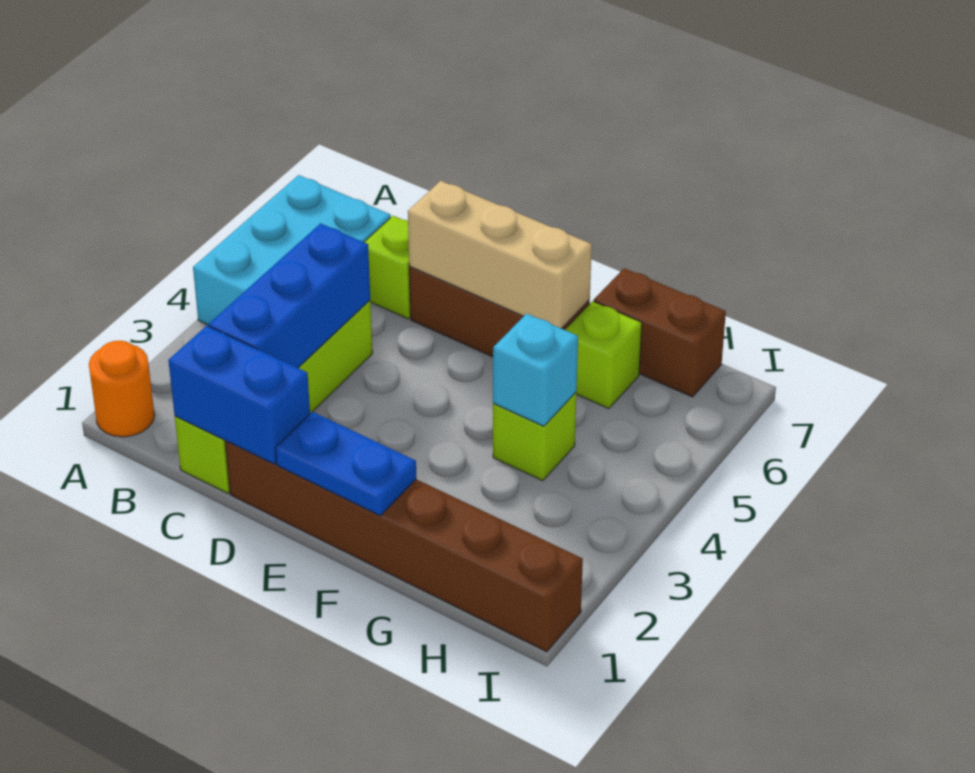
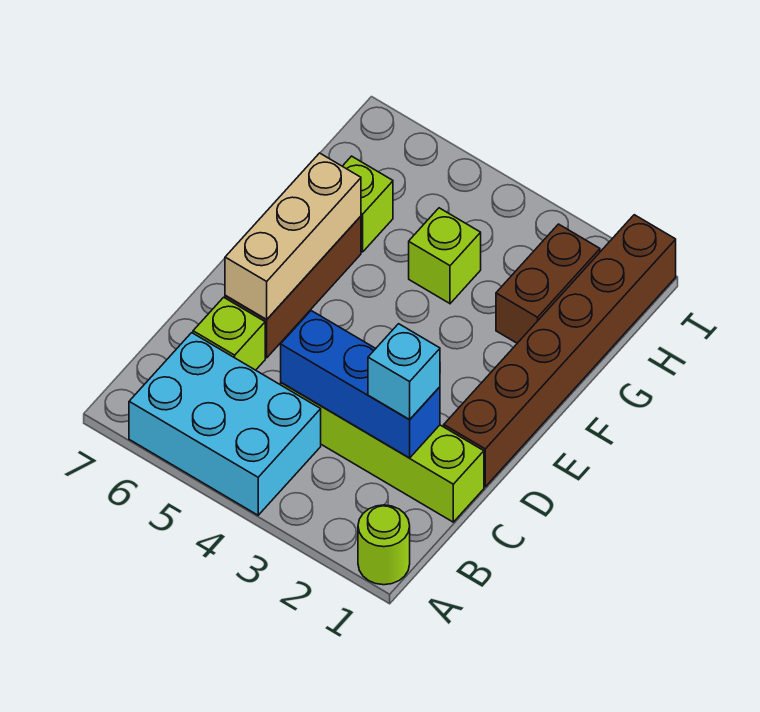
orange round brick A1 level 1 -> lime round brick A1 level 1
blue brick C1:D1 level 2 -> none
blue plate E1:F1 level 2 -> none
cyan brick G4 level 2 -> cyan brick C2 level 3
brown brick G7:H7 level 1 -> brown brick G2:H2 level 1

